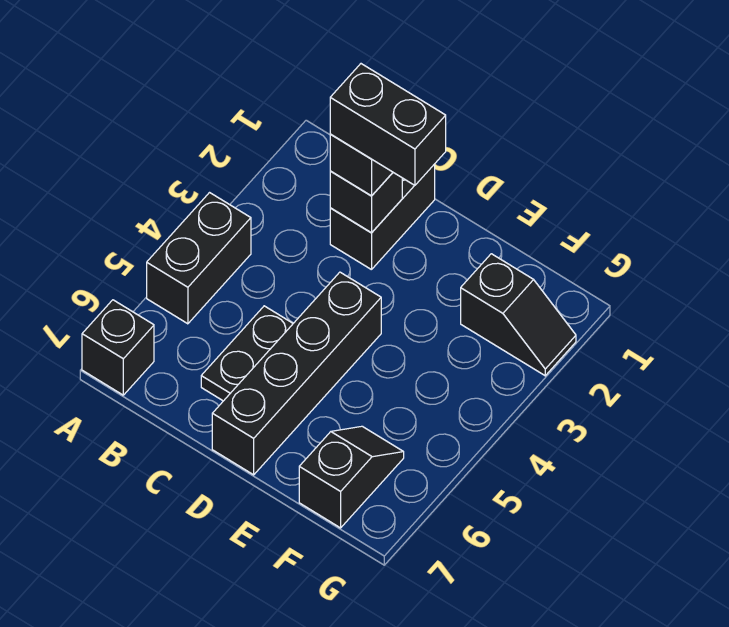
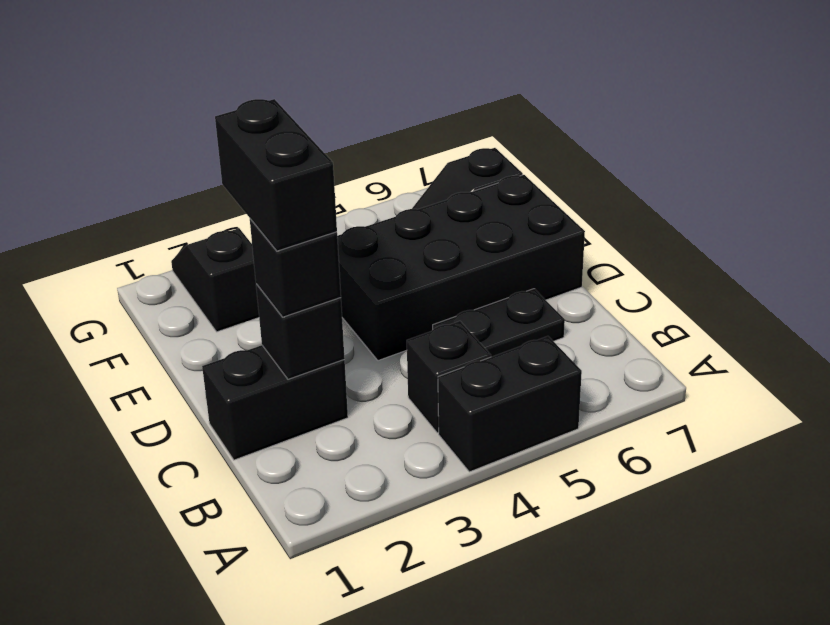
black brick A7 level 1 -> black brick B4 level 1
black brick D4:D7 level 1 -> black brick D4:E7 level 1

